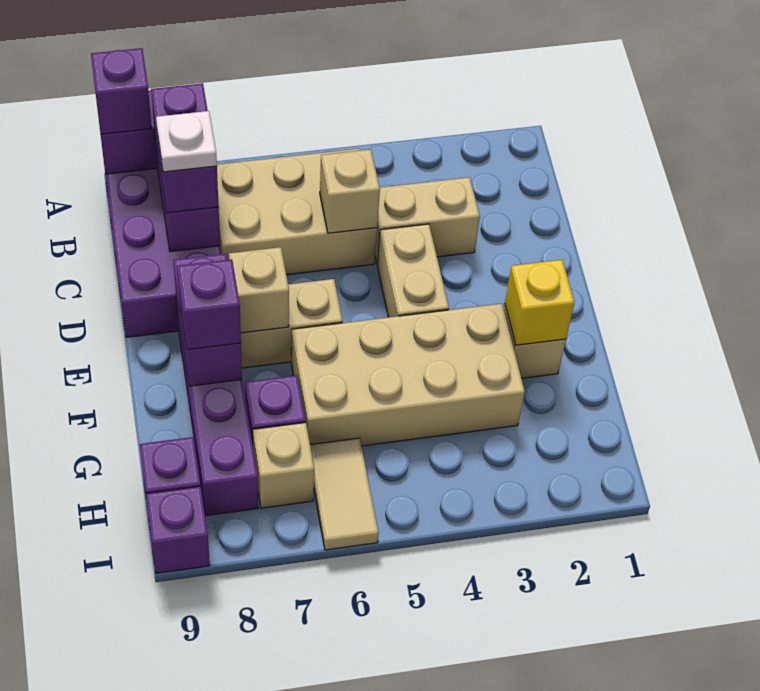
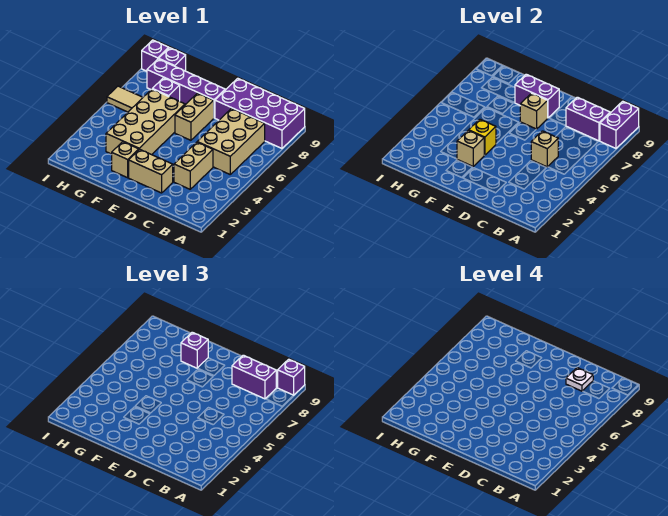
tan brick D4:E4 level 1 -> tan brick D2:E2 level 1
yellow brick F2 level 2 -> yellow brick F4 level 2
tan brick H7 level 1 -> tan brick F3 level 2

